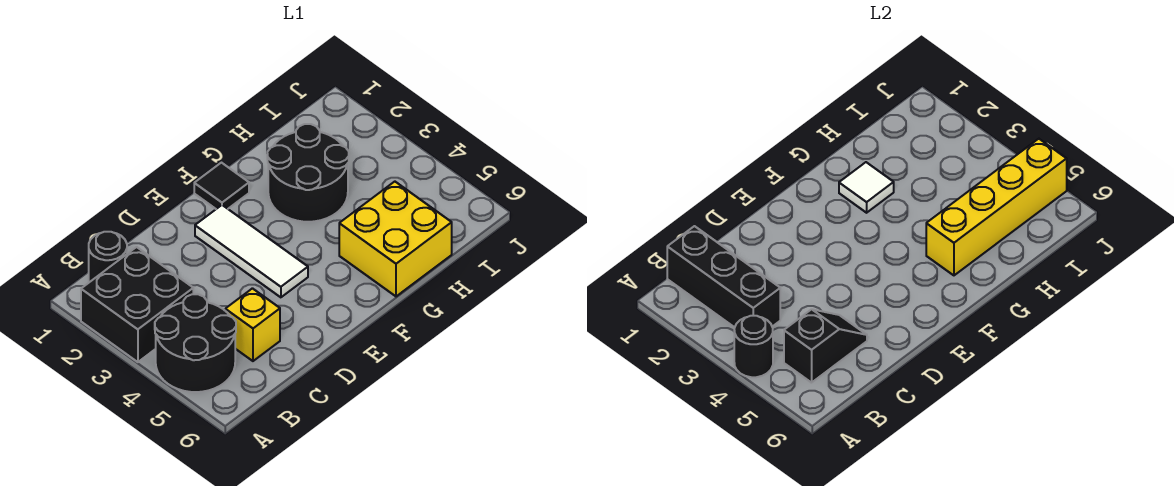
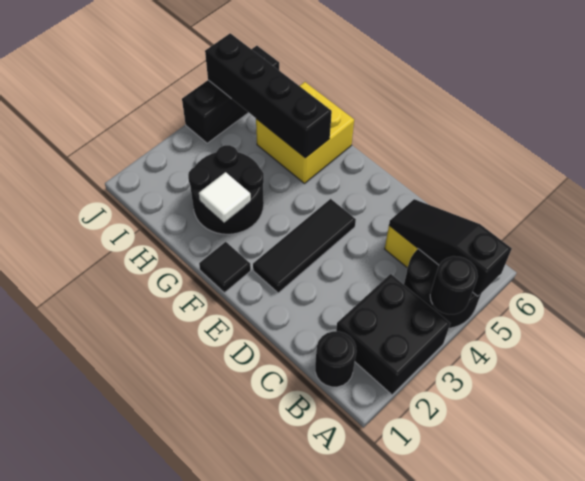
black brick B1:B3 level 2 -> black brick J4:J6 level 1
black slope B5:C5 level 2 top B -> black slope A5:C5 level 2 top A
white tile E2:E4 level 1 -> black tile E2:E4 level 1
yellow brick G5:J5 level 2 -> black brick G5:J5 level 2

